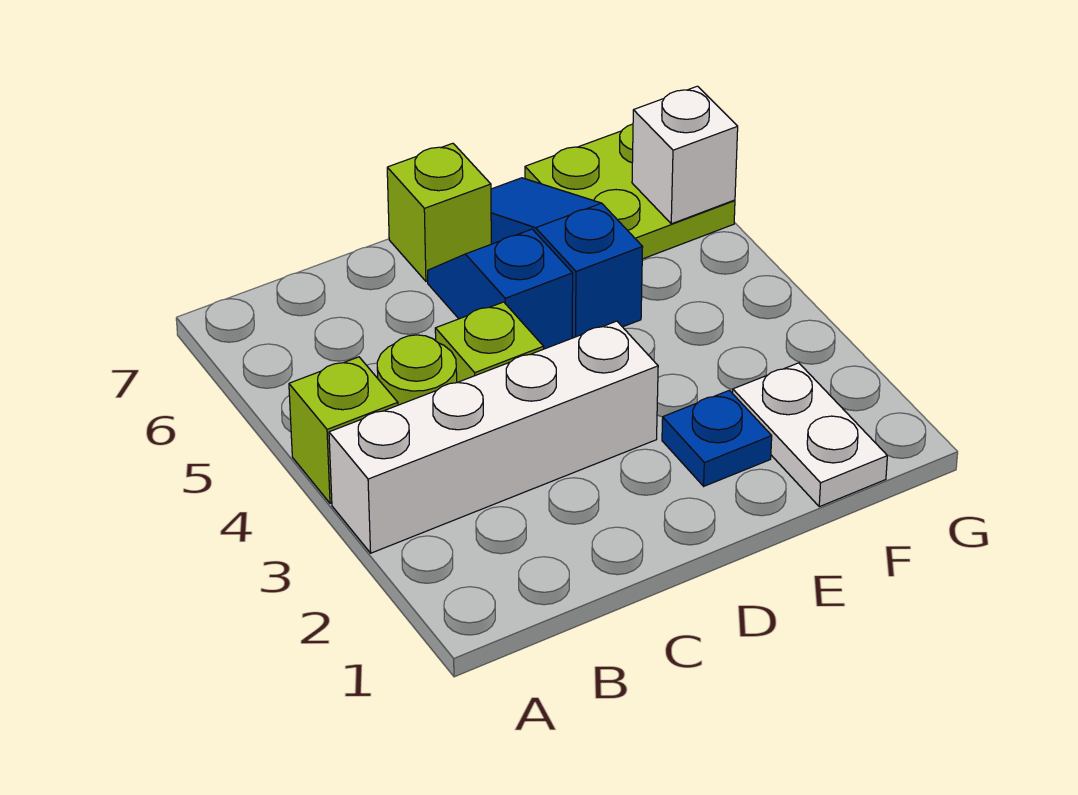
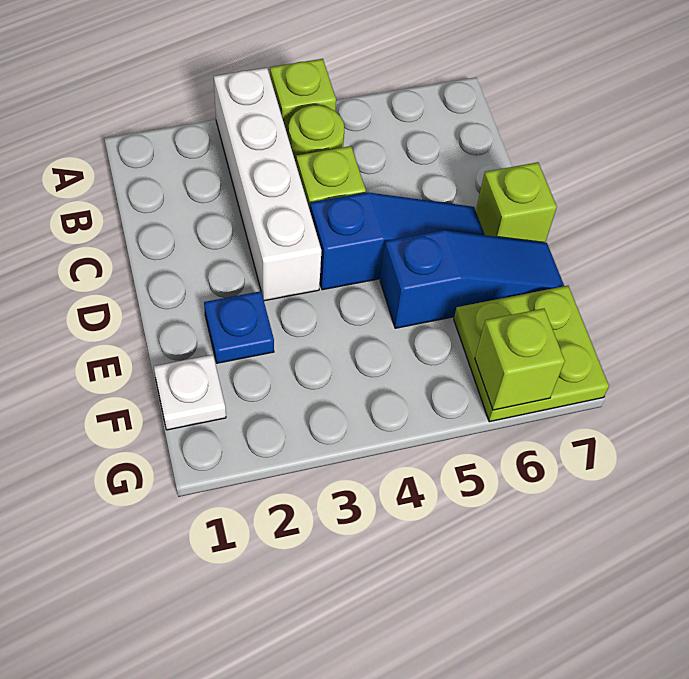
blue slope D5:D6 level 1 top 5 -> blue slope D4:D6 level 1 top 4
white plate F1:F2 level 1 -> white plate F1 level 1
white brick G6 level 2 -> lime brick G6 level 2

